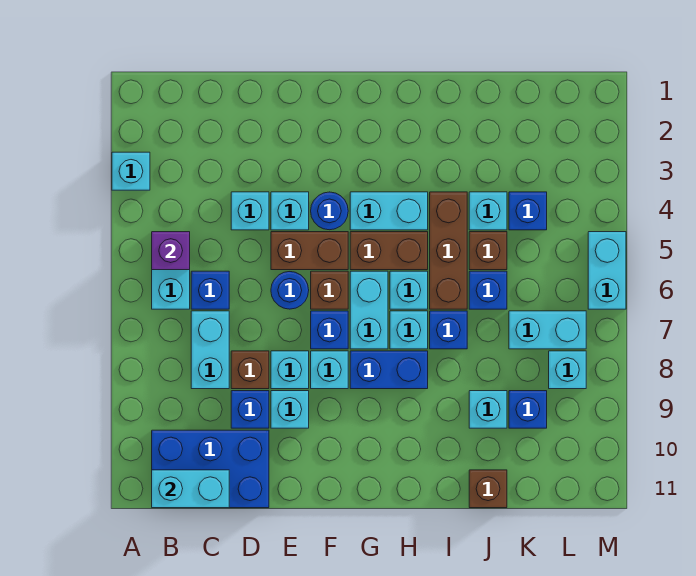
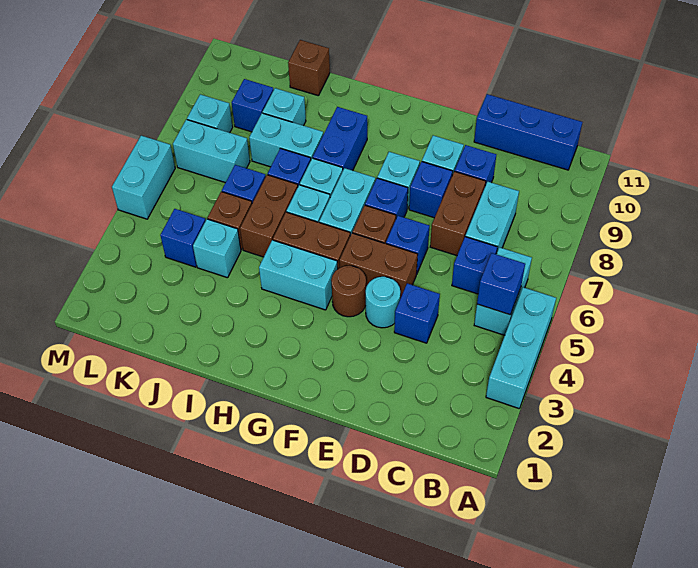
cyan brick A3 level 1 -> cyan brick A3:A5 level 1
purple brick B5 level 2 -> blue brick B5 level 2
blue brick B10:D11 level 1 -> blue brick B11:D11 level 1
cyan brick B11:C11 level 2 -> cyan brick I8:J8 level 1
cyan brick D4 level 1 -> blue brick D4 level 1
brown brick D8 level 1 -> brown brick D7:D8 level 1
cyan brick E4 level 1 -> cyan round brick E4 level 1
blue round brick E6 level 1 -> blue brick E6 level 1
cyan brick E8 level 1 -> blue brick E8 level 1
blue round brick F4 level 1 -> brown round brick F4 level 1
blue brick G8:H8 level 1 -> blue brick H8:H9 level 1
brown brick I4:I6 level 1 -> brown brick I5:I6 level 1

